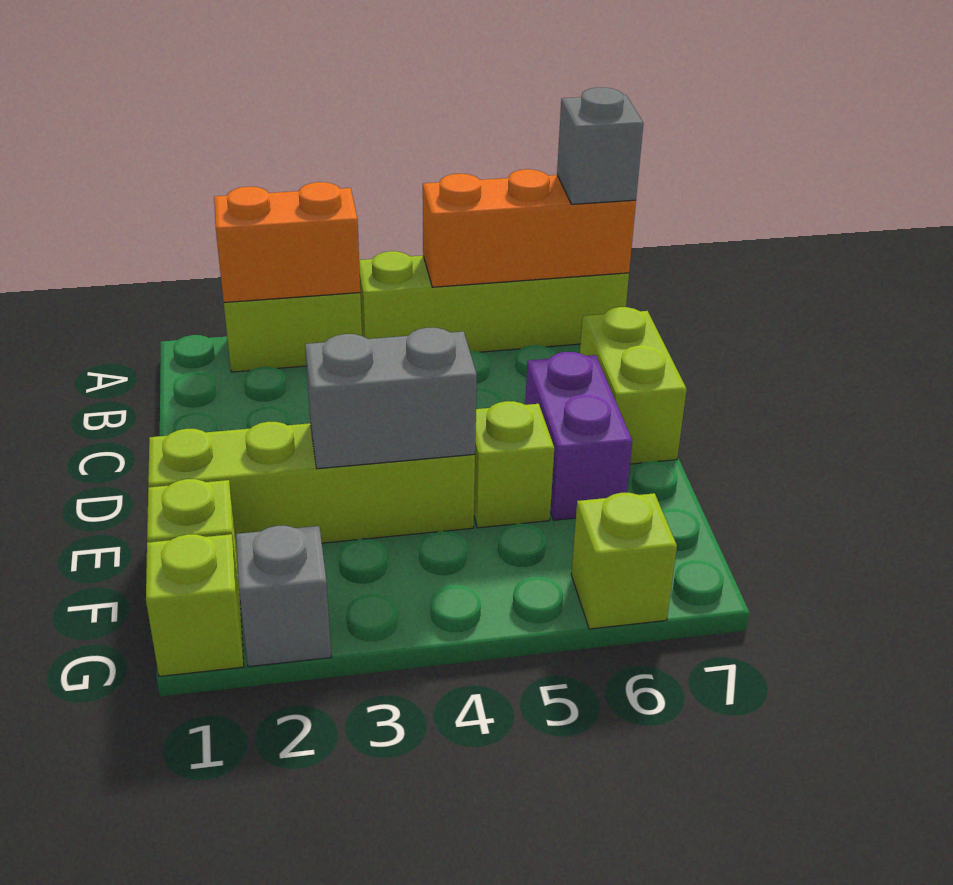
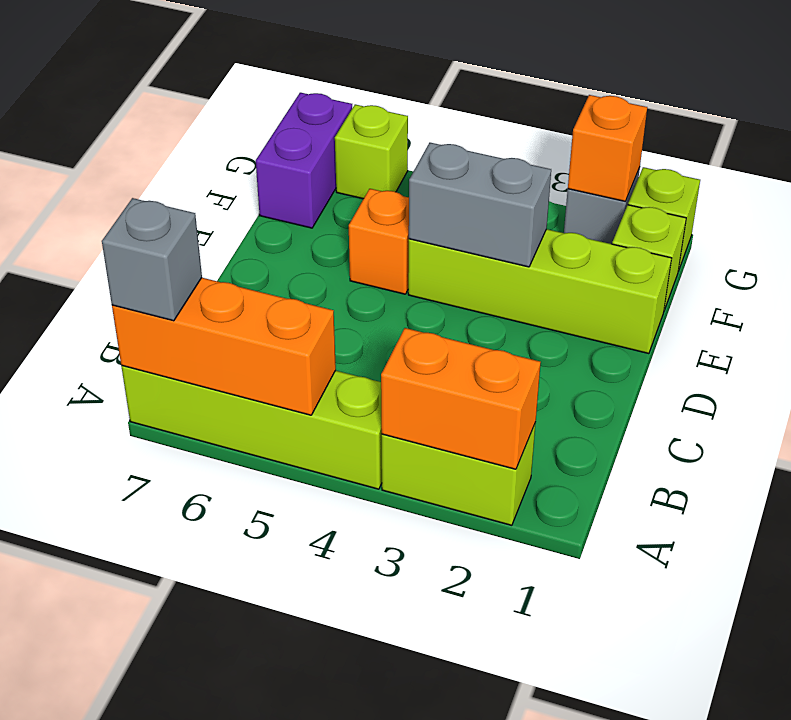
lime brick C7:D7 level 1 -> none
purple brick D6:E6 level 1 -> purple brick F7:G7 level 1
lime brick E5 level 1 -> orange brick E5 level 1
none -> orange brick G2 level 2

